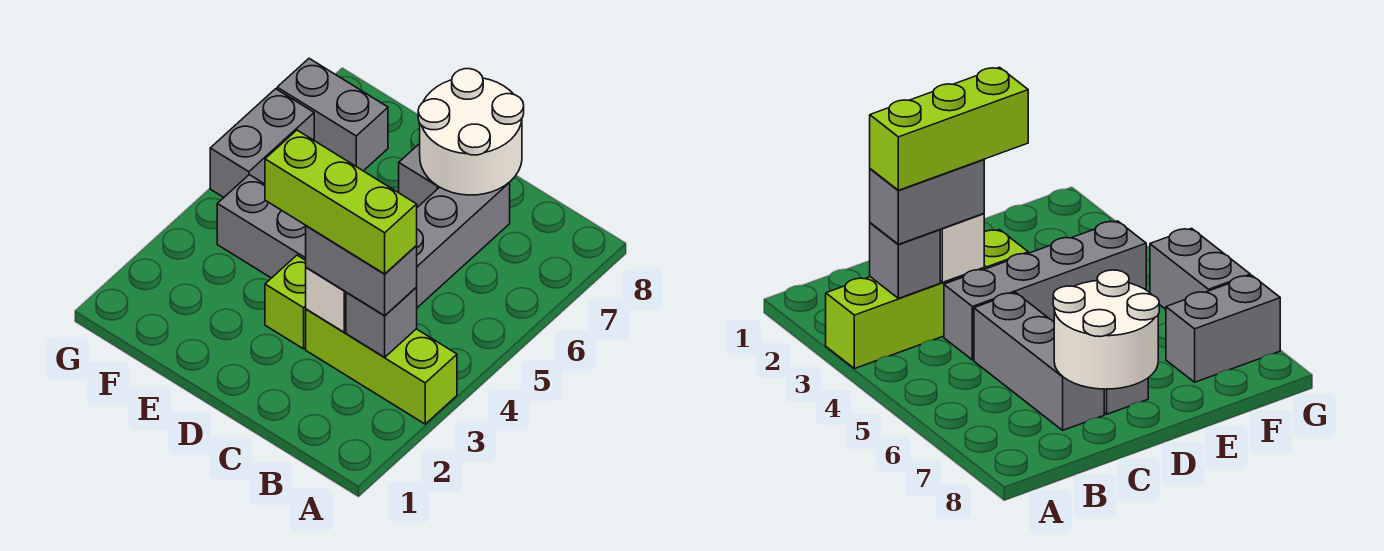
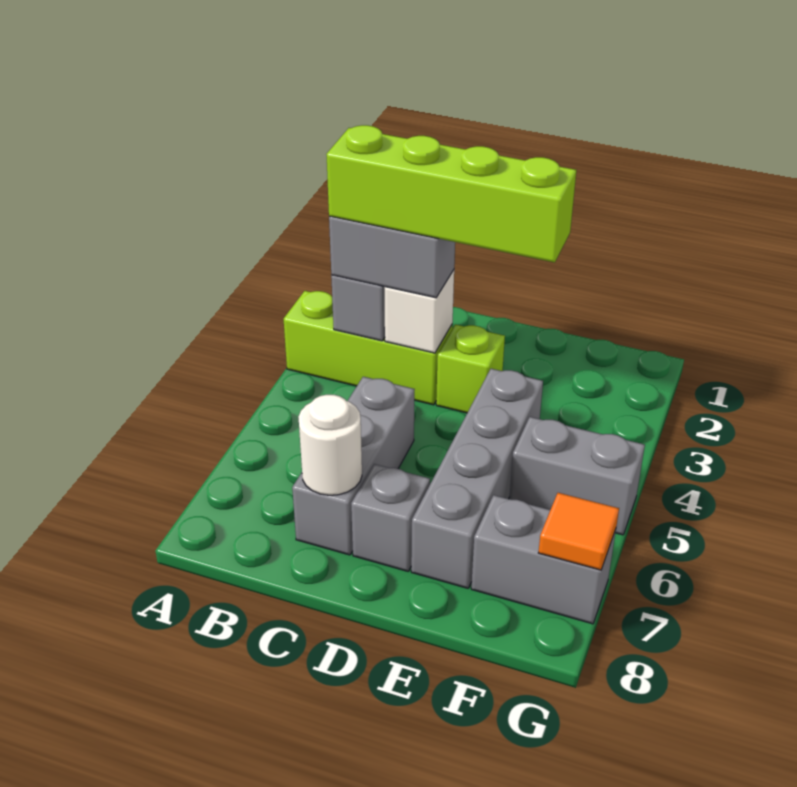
lime brick B3:D3 level 4 -> lime brick B3:E3 level 4
grey brick C4:F4 level 1 -> grey brick E4:E7 level 1
white round brick C7:D8 level 2 -> white round brick C7 level 2
grey brick G5:G6 level 1 -> grey brick F5:G5 level 1
none -> orange tile G7 level 2

